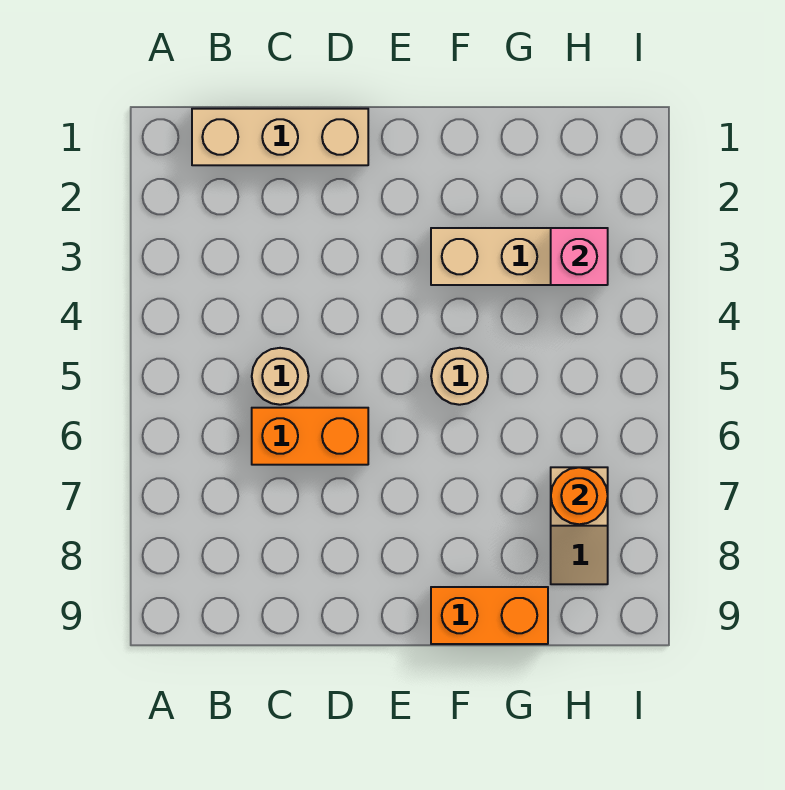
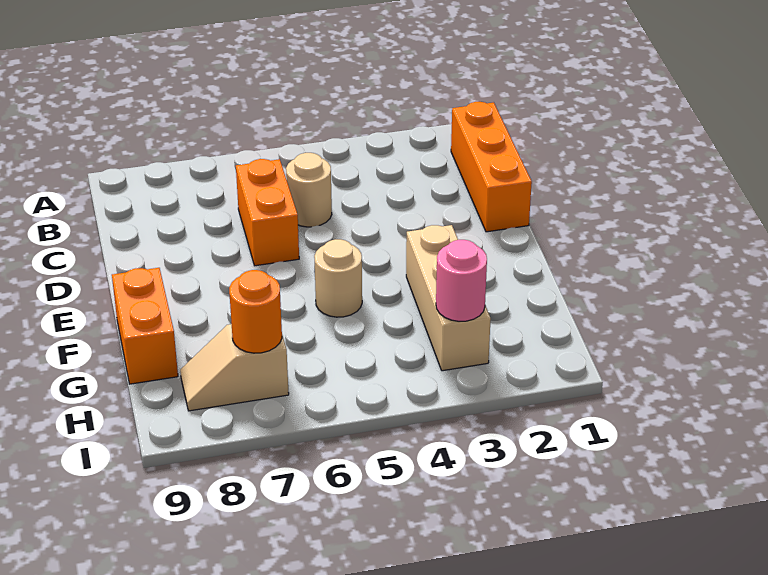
tan brick B1:D1 level 1 -> orange brick B1:D1 level 1
pink brick H3 level 2 -> pink round brick H3 level 2

